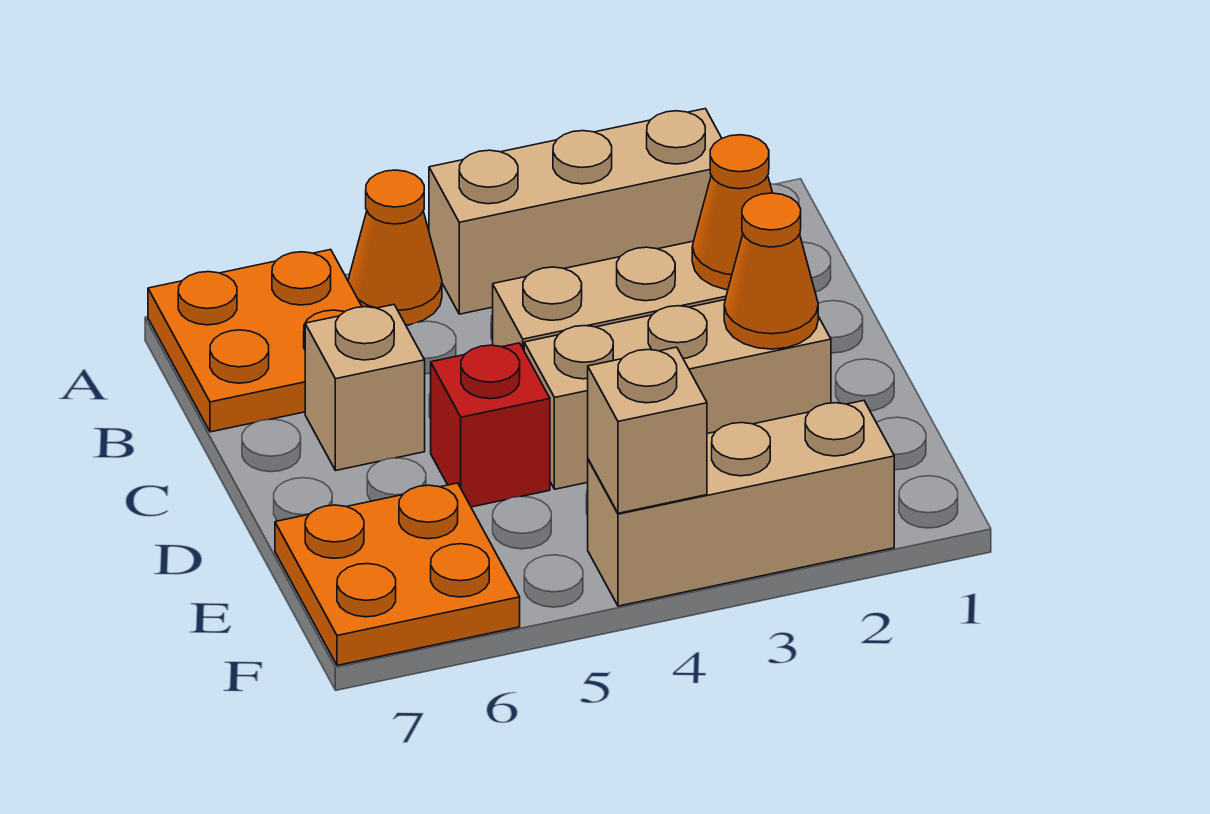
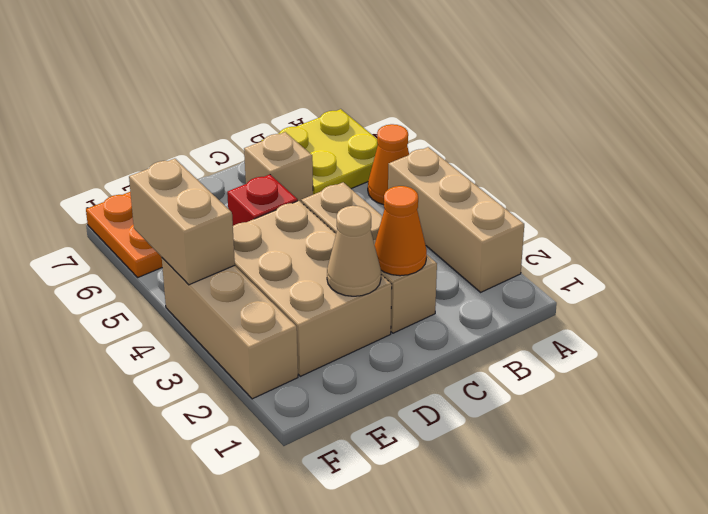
orange plate A6:B7 level 1 -> yellow plate A6:B7 level 1
tan brick D2:D4 level 1 -> tan brick D2:E4 level 1
orange cone D2 level 2 -> tan cone D2 level 2
tan brick F4 level 2 -> tan brick F4:F5 level 2

